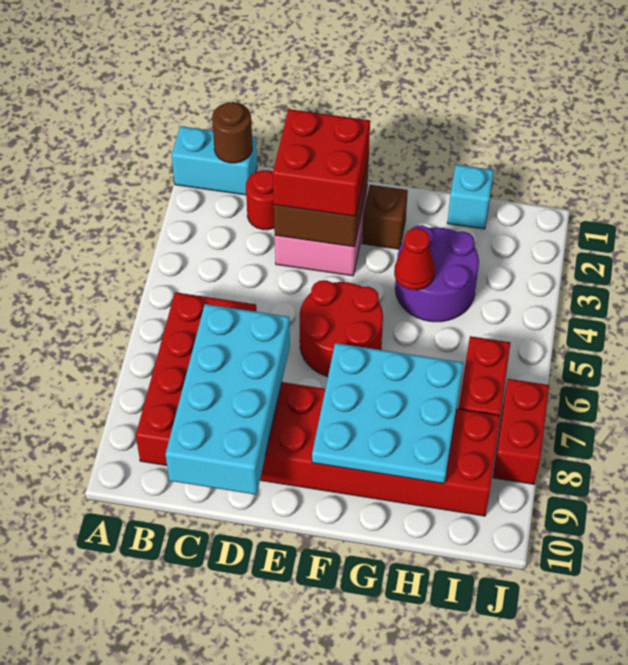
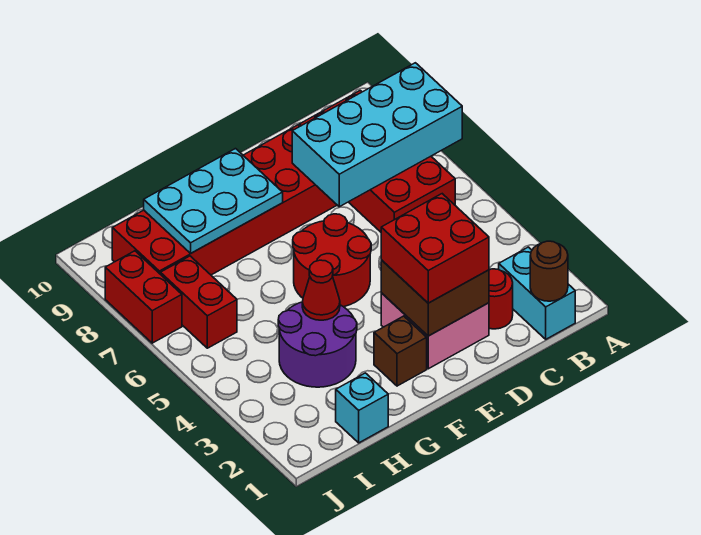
cyan brick A1:B1 level 1 -> cyan brick B1:B2 level 1
cyan brick C7:D10 level 2 -> cyan brick A7:D8 level 2
cyan plate F7:H9 level 2 -> cyan plate F8:H9 level 2

